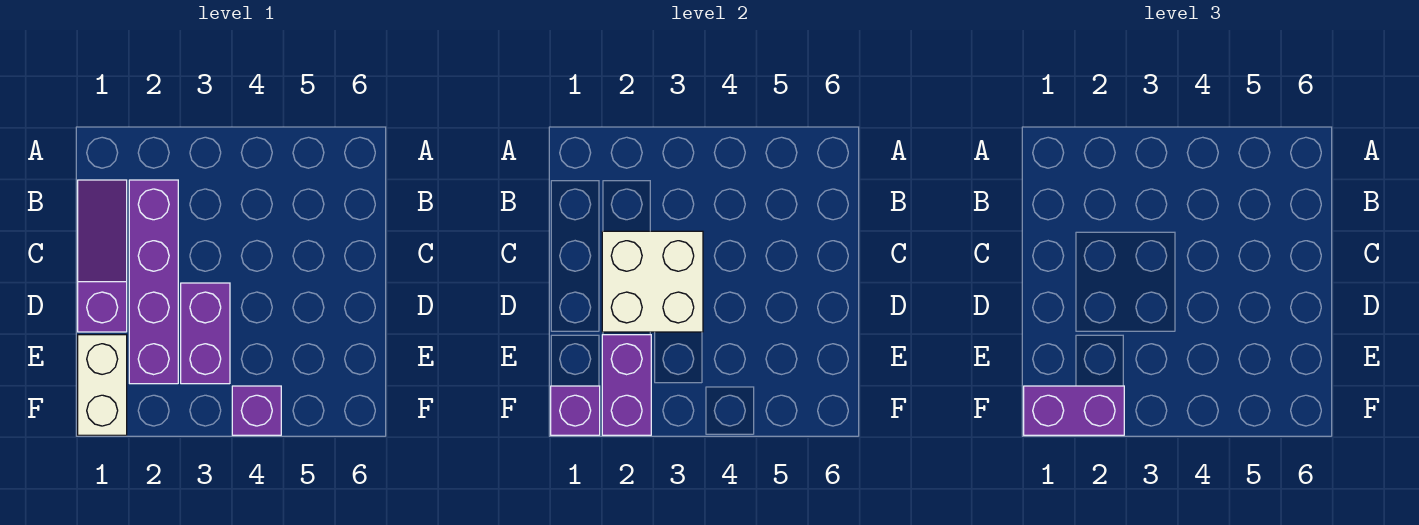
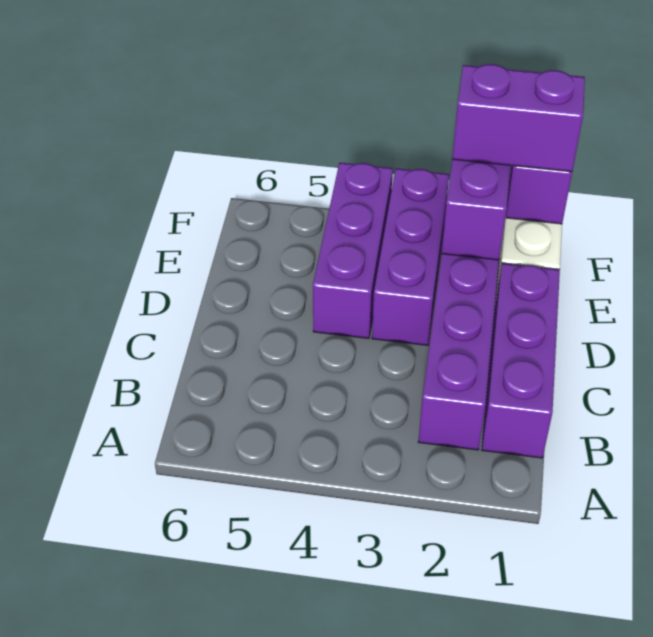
purple slope B1:D1 level 1 top D -> purple brick B1:D1 level 1
white brick C2:D3 level 2 -> none
purple brick D3:E3 level 1 -> purple brick D3:F3 level 1
purple brick F4 level 1 -> purple brick D4:F4 level 1

